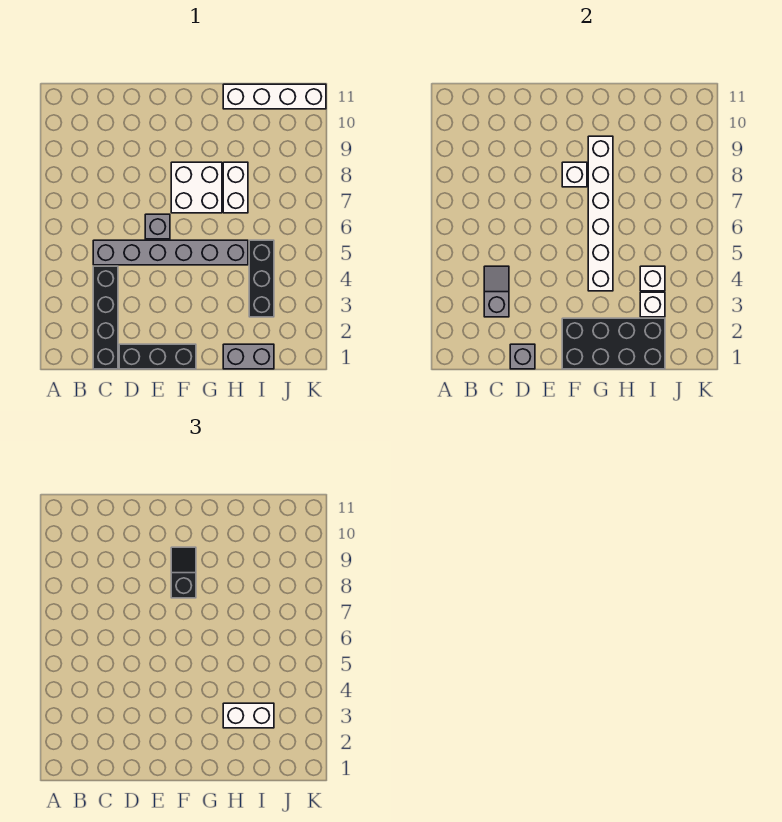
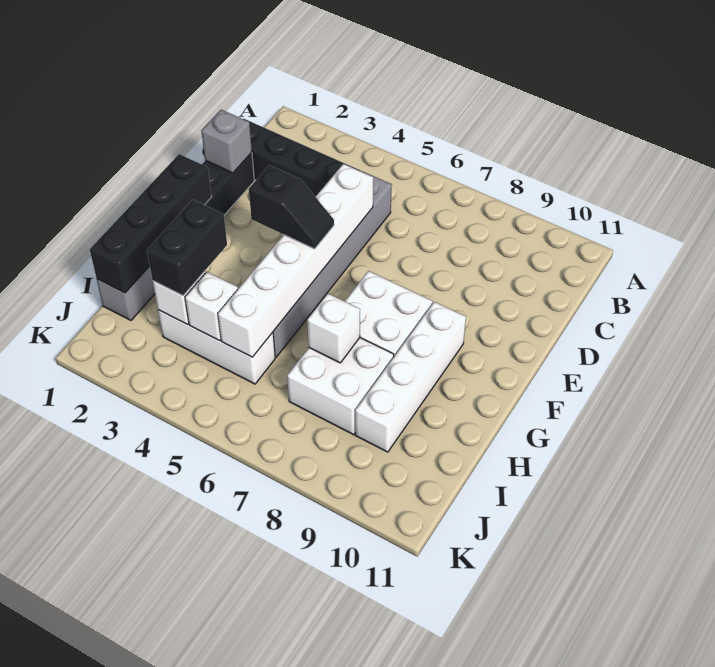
grey slope C3:C4 level 2 top 3 -> none
grey brick E6 level 1 -> none
black brick F1:I2 level 2 -> black brick F1:I1 level 2
white brick F8 level 2 -> white brick H7 level 2
black slope F8:F9 level 3 top 8 -> black slope F4:F5 level 3 top 4
white brick G4:G9 level 2 -> white brick D5:I5 level 2
white brick H3:I3 level 3 -> black brick H3:I3 level 3
white brick H7:H8 level 1 -> white brick H7:I8 level 1
white brick H11:K11 level 1 -> white brick F9:I9 level 1
black brick I3:I5 level 1 -> white brick I3:I5 level 1

